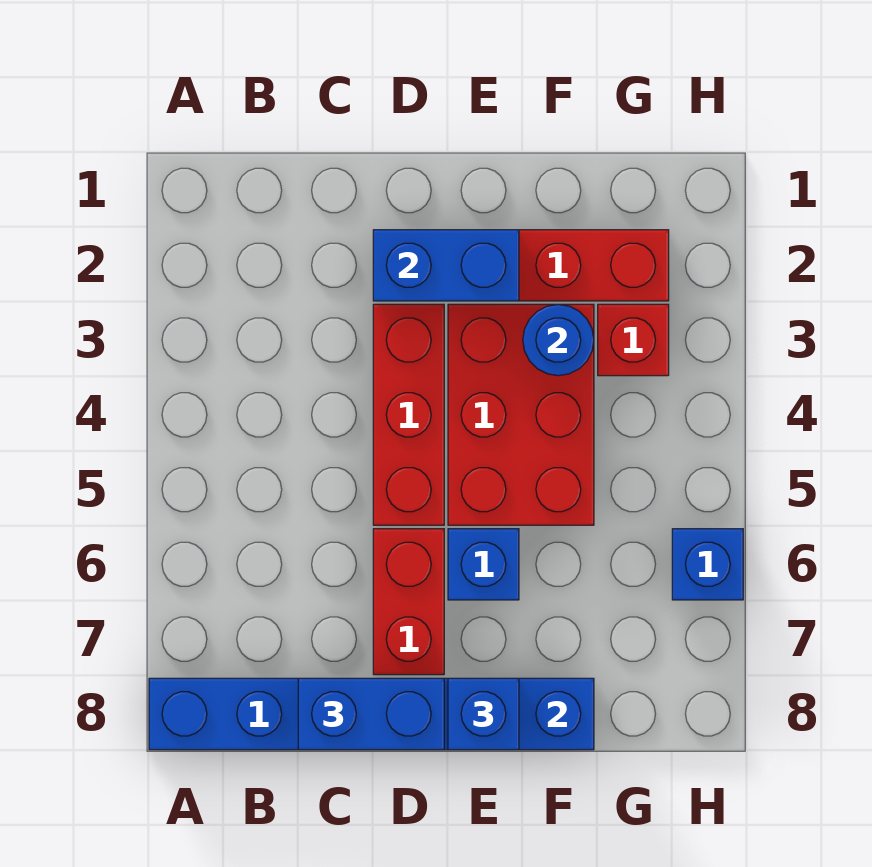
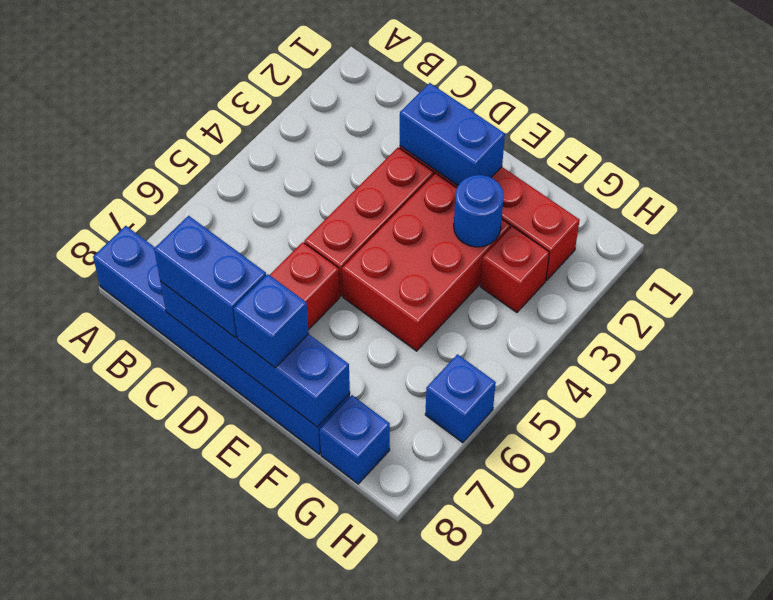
blue brick E6 level 1 -> blue brick G8 level 1

